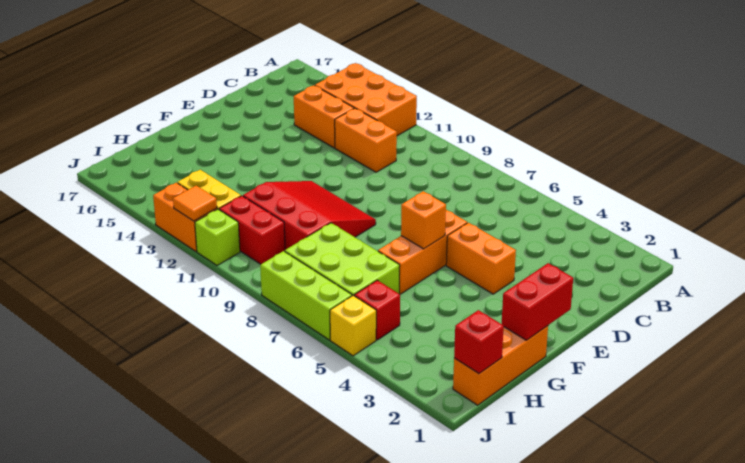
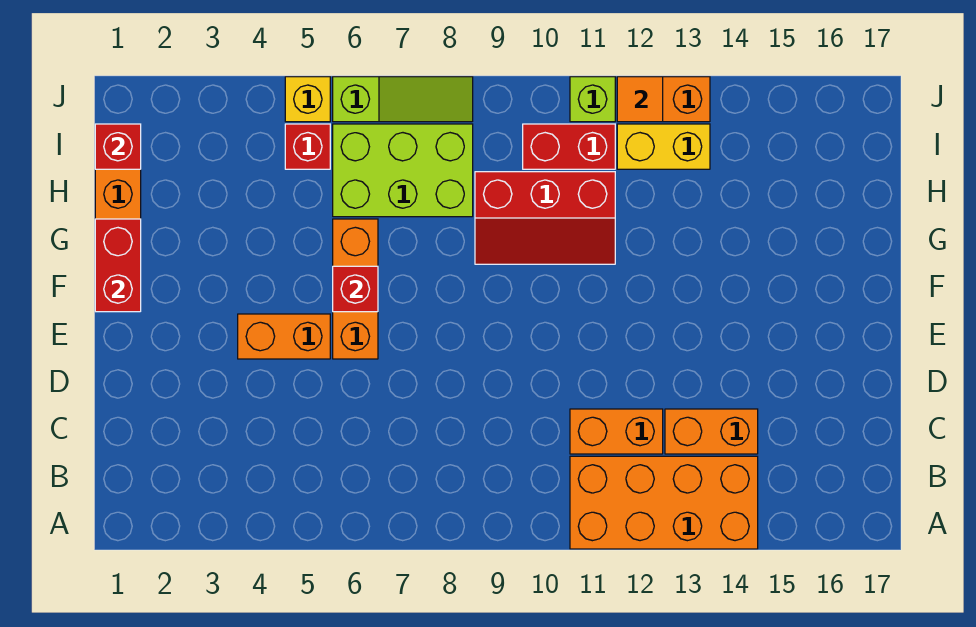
orange brick A12:B14 level 1 -> orange brick A11:B14 level 1
orange brick F6 level 2 -> red brick F6 level 2
red slope F9:H11 level 1 top H -> red slope G9:H11 level 1 top H
lime brick J6:J8 level 1 -> lime slope J6:J8 level 1 top 6

